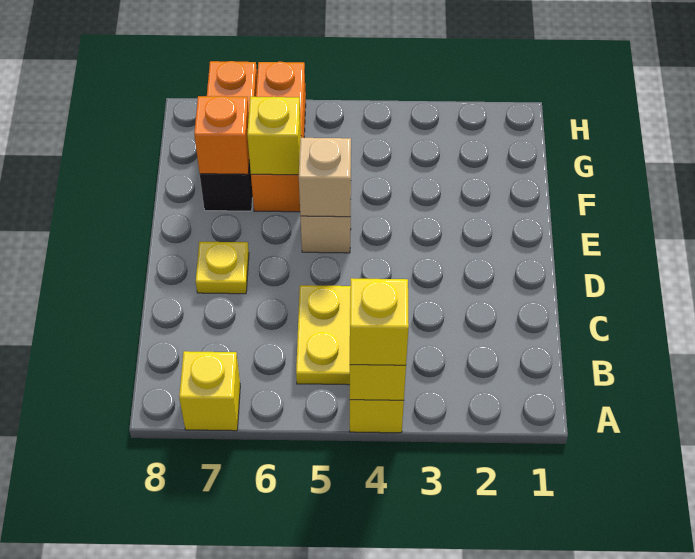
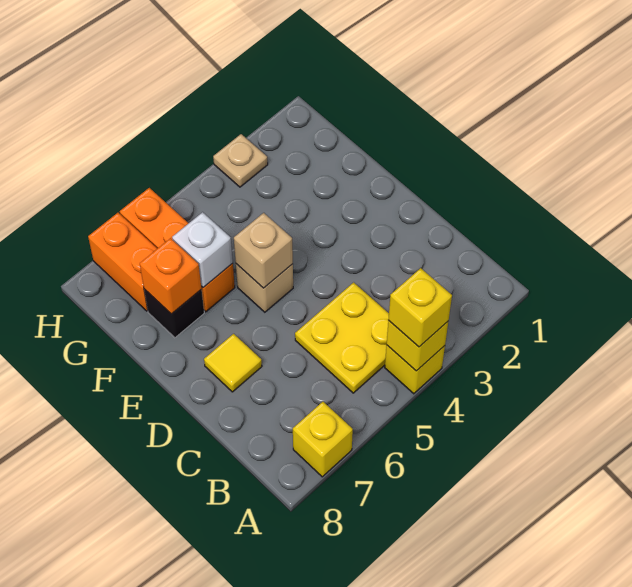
yellow plate D7 level 1 -> yellow tile D7 level 1
yellow brick F6 level 2 -> white brick F6 level 2
none -> tan plate H3 level 1

